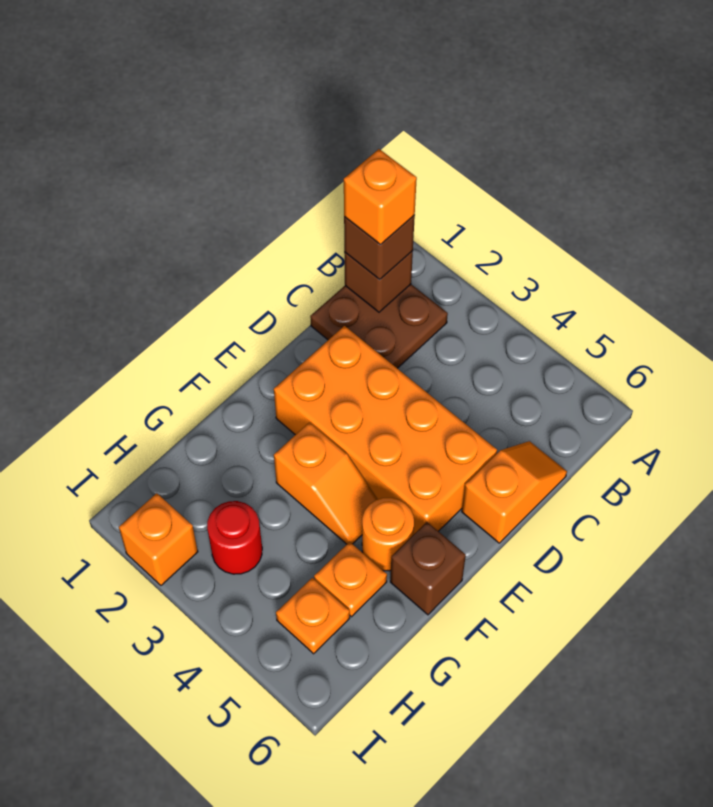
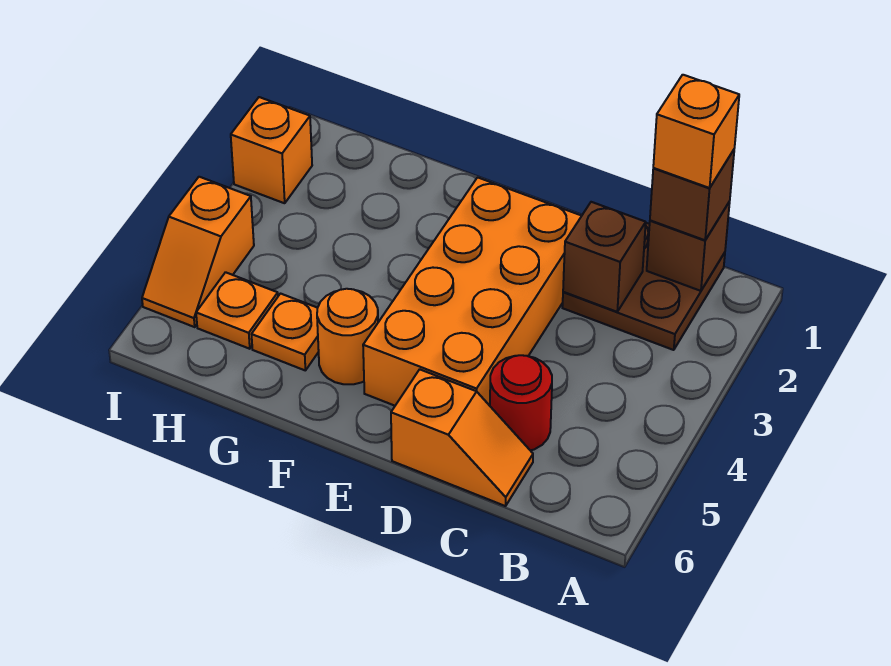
orange slope F3:F4 level 1 top 3 -> orange slope I4:I5 level 1 top 4
brown brick F6 level 1 -> brown brick C2 level 2
red round brick H3 level 1 -> red round brick C5 level 1

